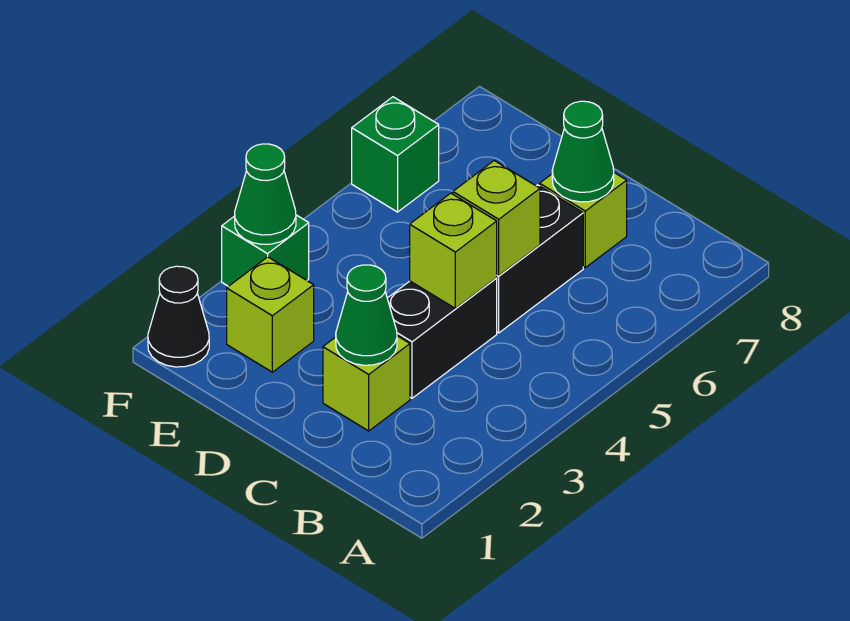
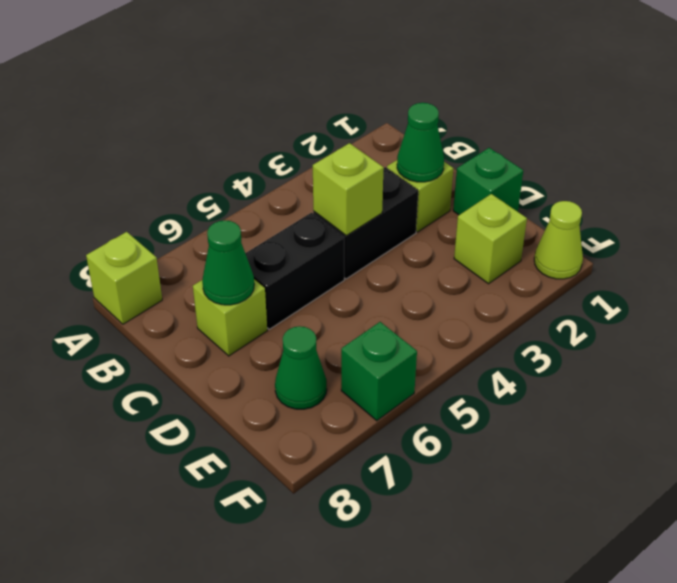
lime brick C5 level 2 -> lime brick A8 level 1
black cone F1 level 1 -> lime cone F1 level 1
green brick F3 level 1 -> green brick D1 level 1
green cone F3 level 2 -> green cone E7 level 1

